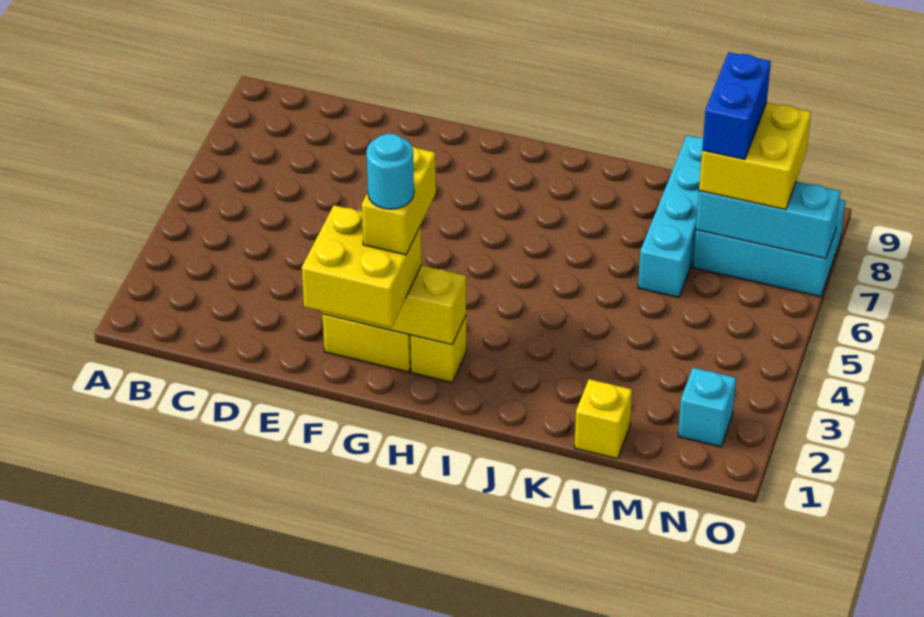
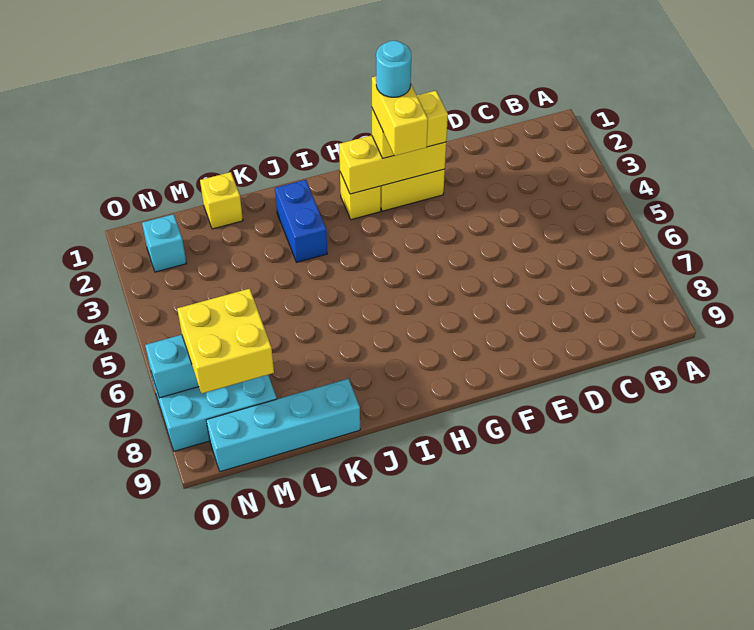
yellow brick F1:G2 level 3 -> yellow brick F2:G2 level 3
cyan brick L6:L9 level 1 -> cyan brick K9:N9 level 1
blue brick M7:M8 level 4 -> blue brick J2:J3 level 1

